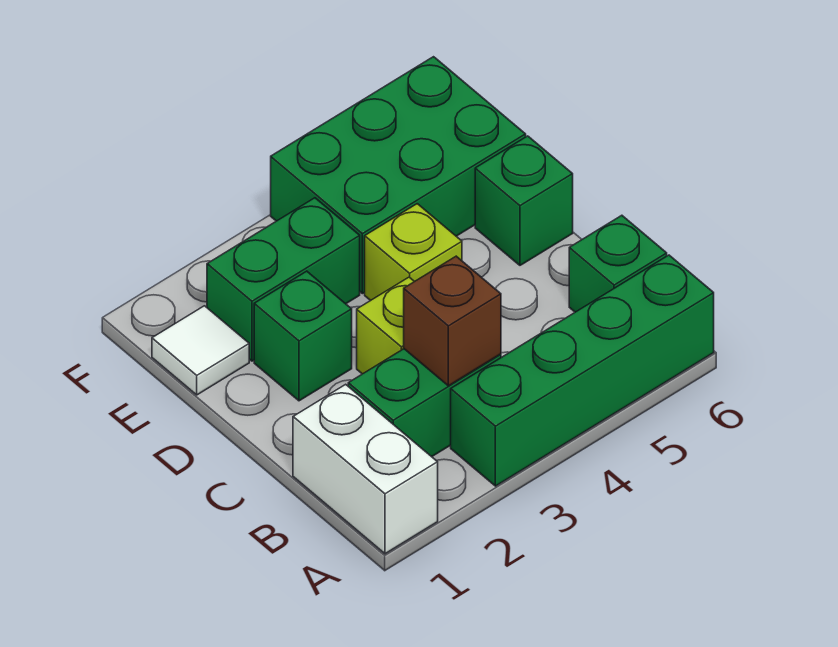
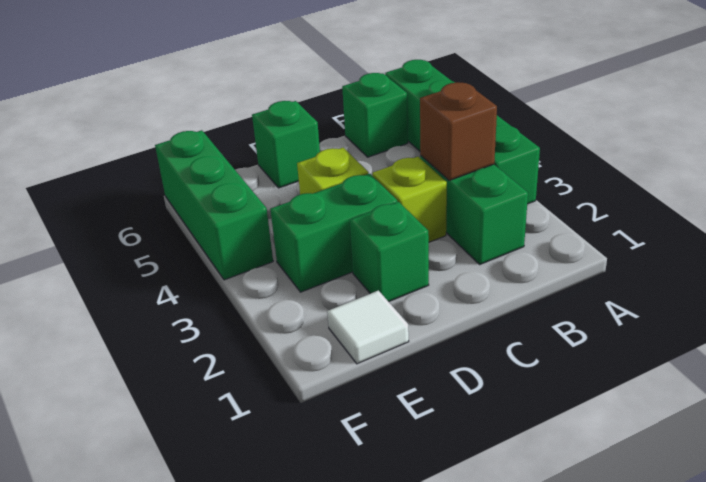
white brick A1:B1 level 1 -> none
green brick E2:E3 level 1 -> green brick D3:E3 level 1
green brick E4:F6 level 1 -> green brick F4:F6 level 1

